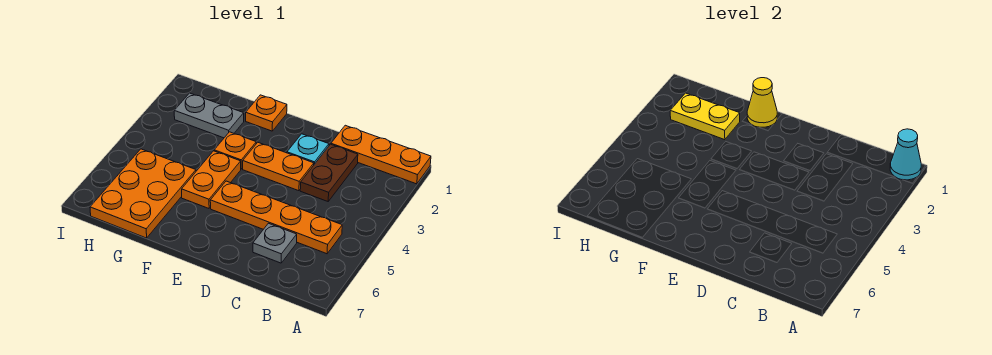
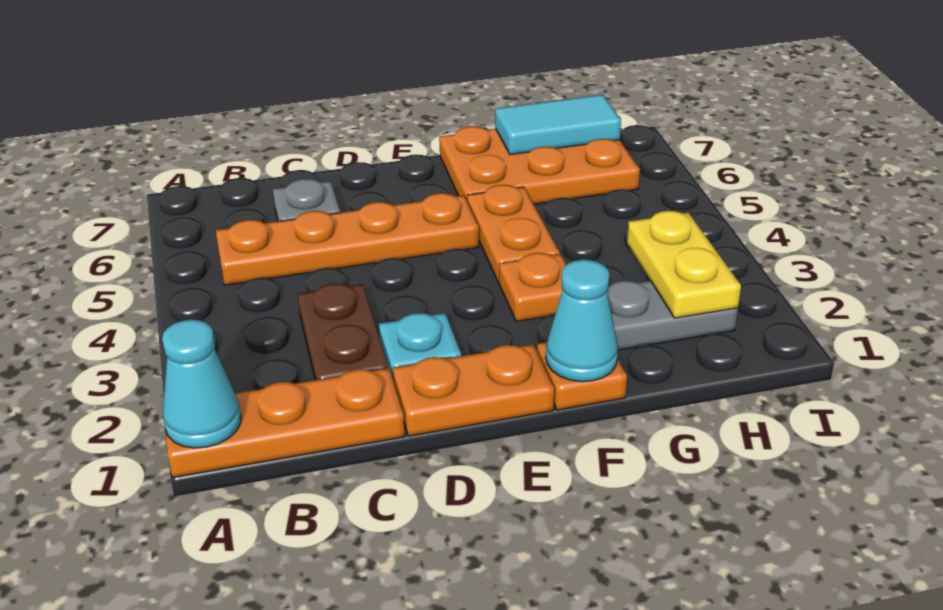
orange plate D3:E3 level 1 -> orange plate D1:E1 level 1
yellow cone F1 level 2 -> cyan cone F1 level 2
yellow plate G2:H2 level 2 -> yellow plate H2:H3 level 2
orange plate G5:H7 level 1 -> orange plate F6:H7 level 1
none -> cyan tile G7:H7 level 2

